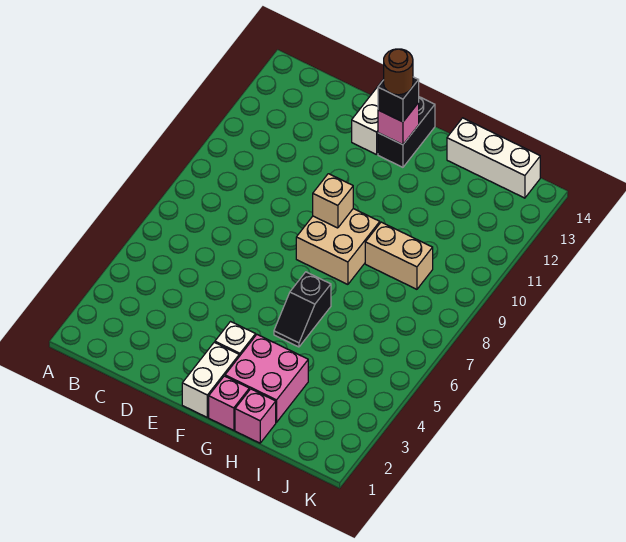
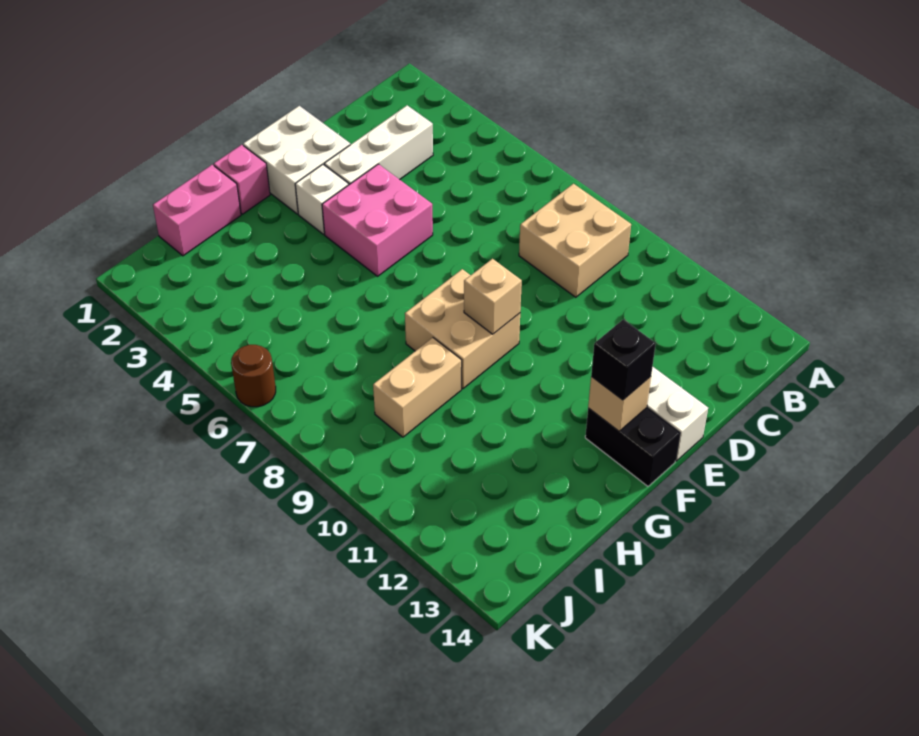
none -> tan brick B8:C9 level 1
white brick F1:F2 level 1 -> white brick E1:F2 level 1
pink brick F13 level 2 -> tan brick F13 level 2
brown round brick F13 level 4 -> brown round brick K6 level 1
pink brick G2:H3 level 1 -> pink brick E4:F5 level 1
black slope G5:G6 level 1 top 6 -> none
pink brick H1 level 1 -> pink brick H1:I1 level 1
white brick H14:J14 level 1 -> white brick C3:E3 level 1

